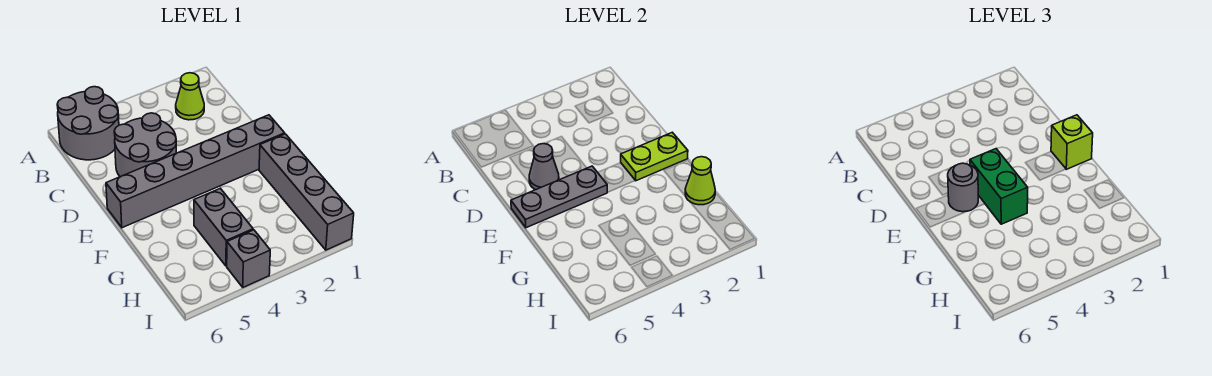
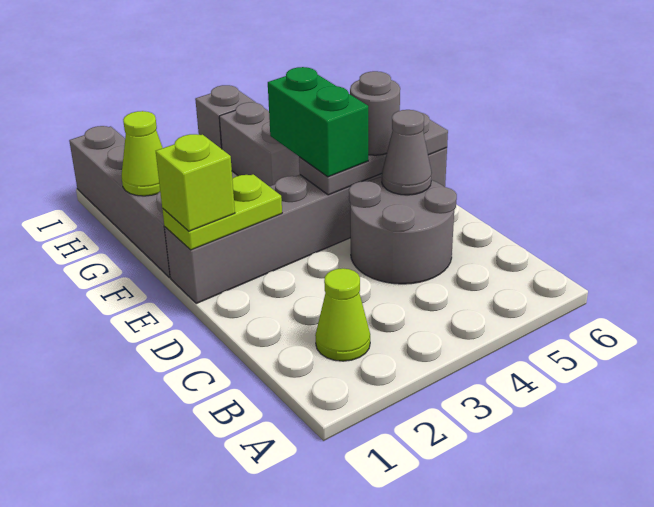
grey round brick A5:B6 level 1 -> none

